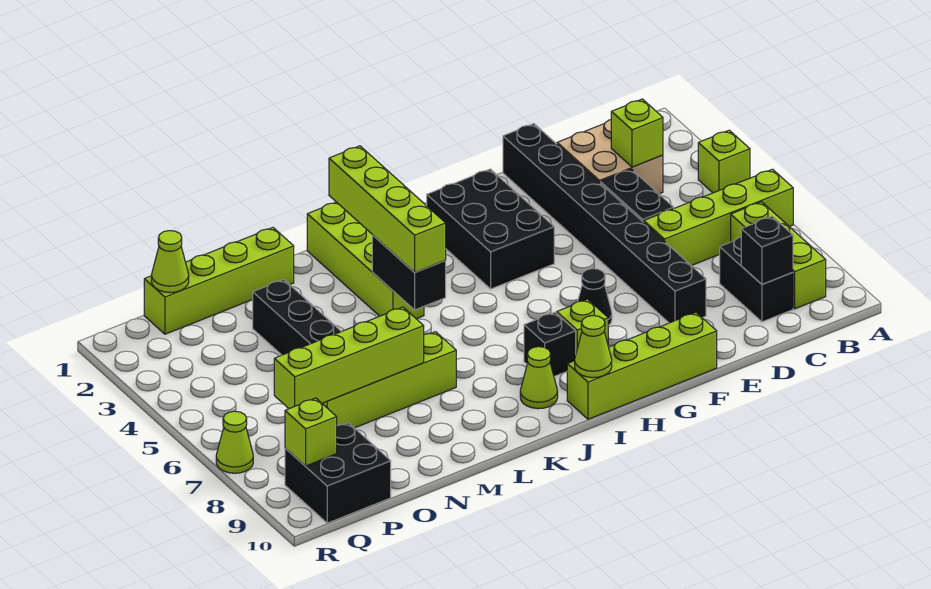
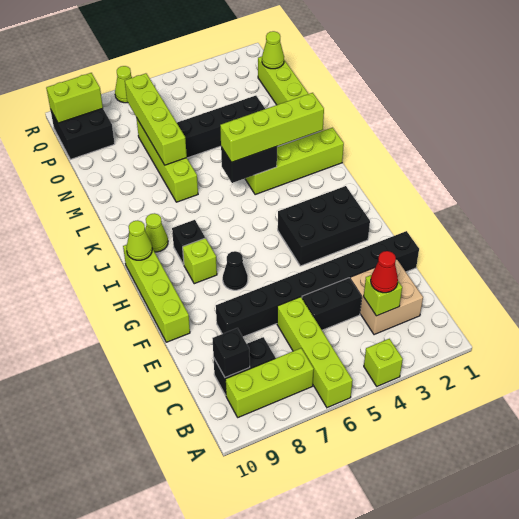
none -> red cone C3 level 3
lime brick Q9 level 2 -> lime brick Q9:Q10 level 2

